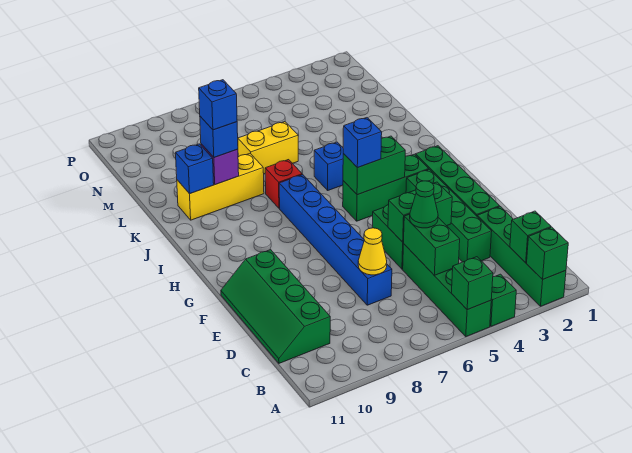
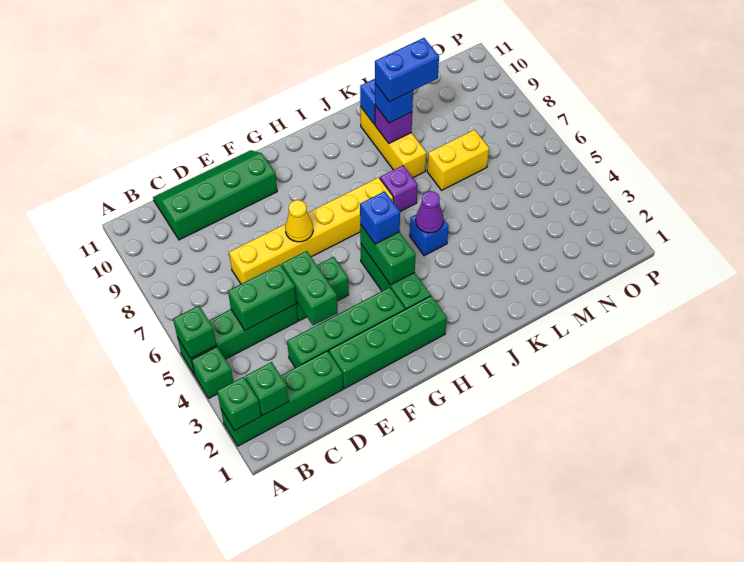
green cone D5 level 3 -> none
blue brick D7:I7 level 1 -> yellow brick D7:I7 level 1
yellow cone D7 level 2 -> yellow cone F7 level 2
none -> purple cone J5 level 2
red brick J7 level 1 -> purple brick J7 level 1
blue brick K9 level 4 -> blue brick K9:L9 level 4
yellow brick L6:L7 level 1 -> yellow brick L7:M7 level 1

